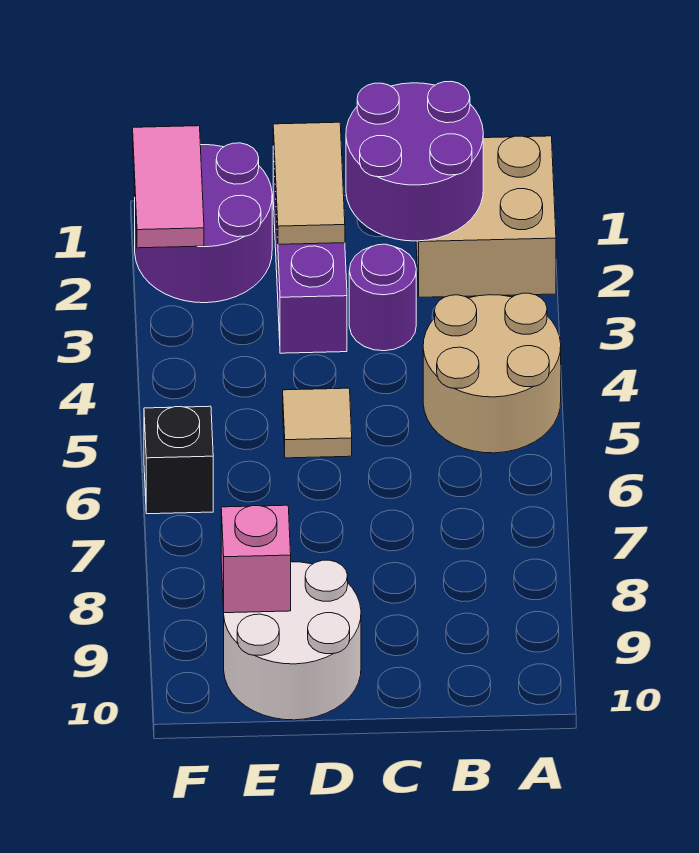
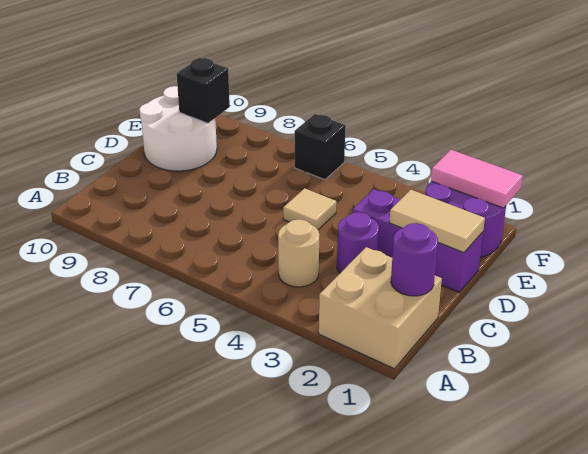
tan round brick A4:B5 level 1 -> tan round brick B4 level 1
purple round brick B1:C2 level 2 -> purple round brick B1 level 2
pink brick E9 level 2 -> black brick E9 level 2

